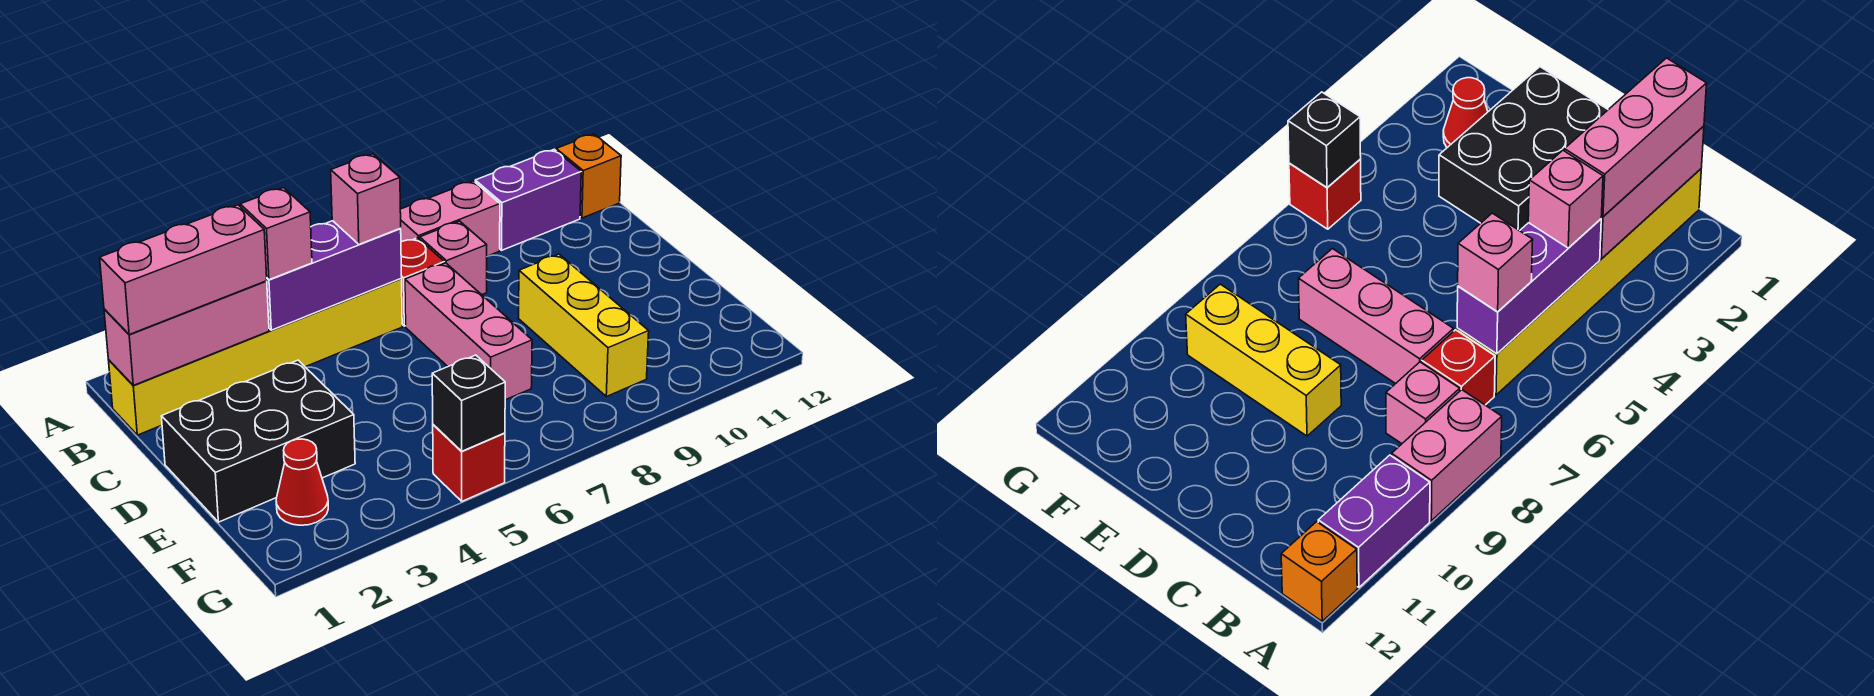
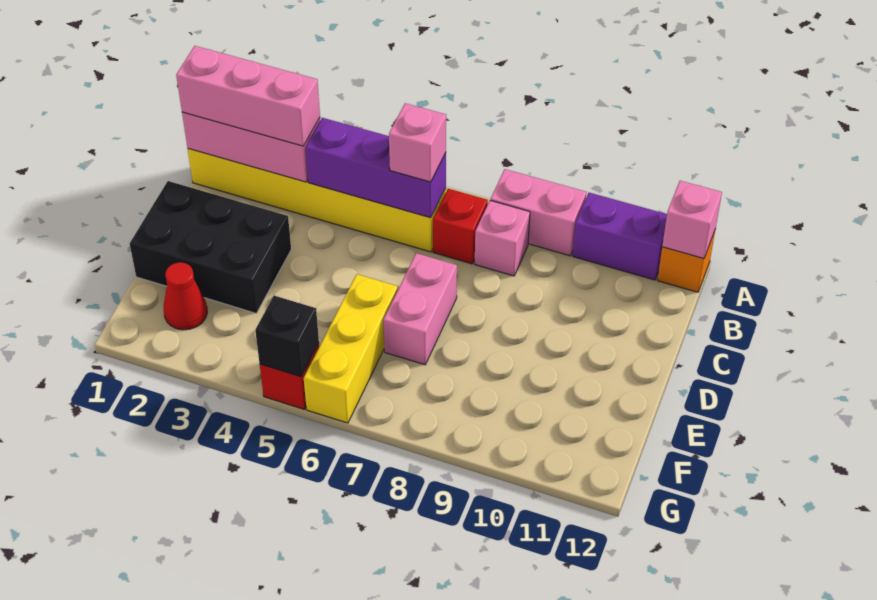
pink brick B4 level 3 -> pink brick A12 level 2
pink brick C7:E7 level 1 -> pink brick D7:E7 level 1
yellow brick D9:F9 level 1 -> yellow brick E6:G6 level 1

